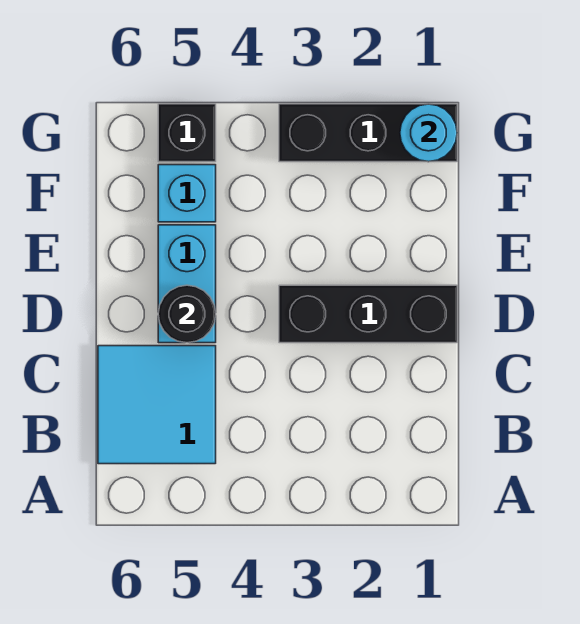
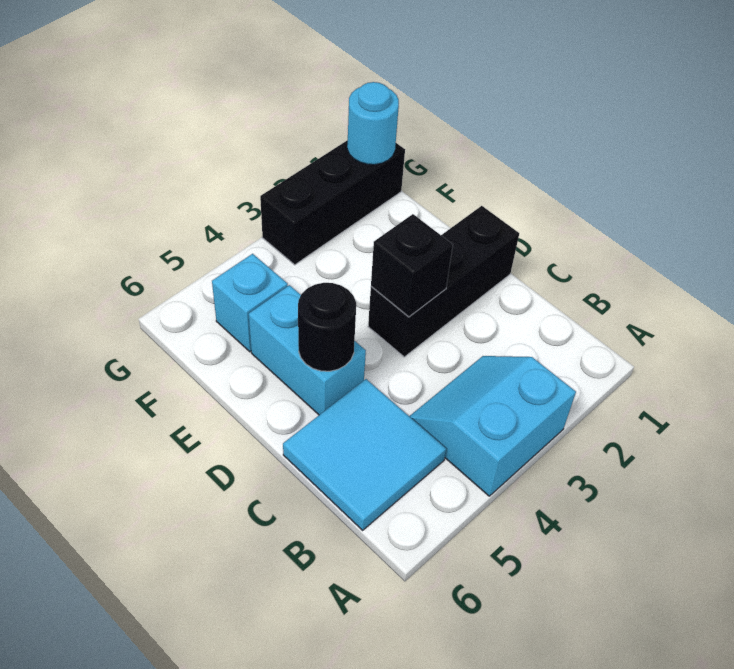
none -> cyan slope A3:B4 level 1 top A
black brick G5 level 1 -> black brick D3 level 2

